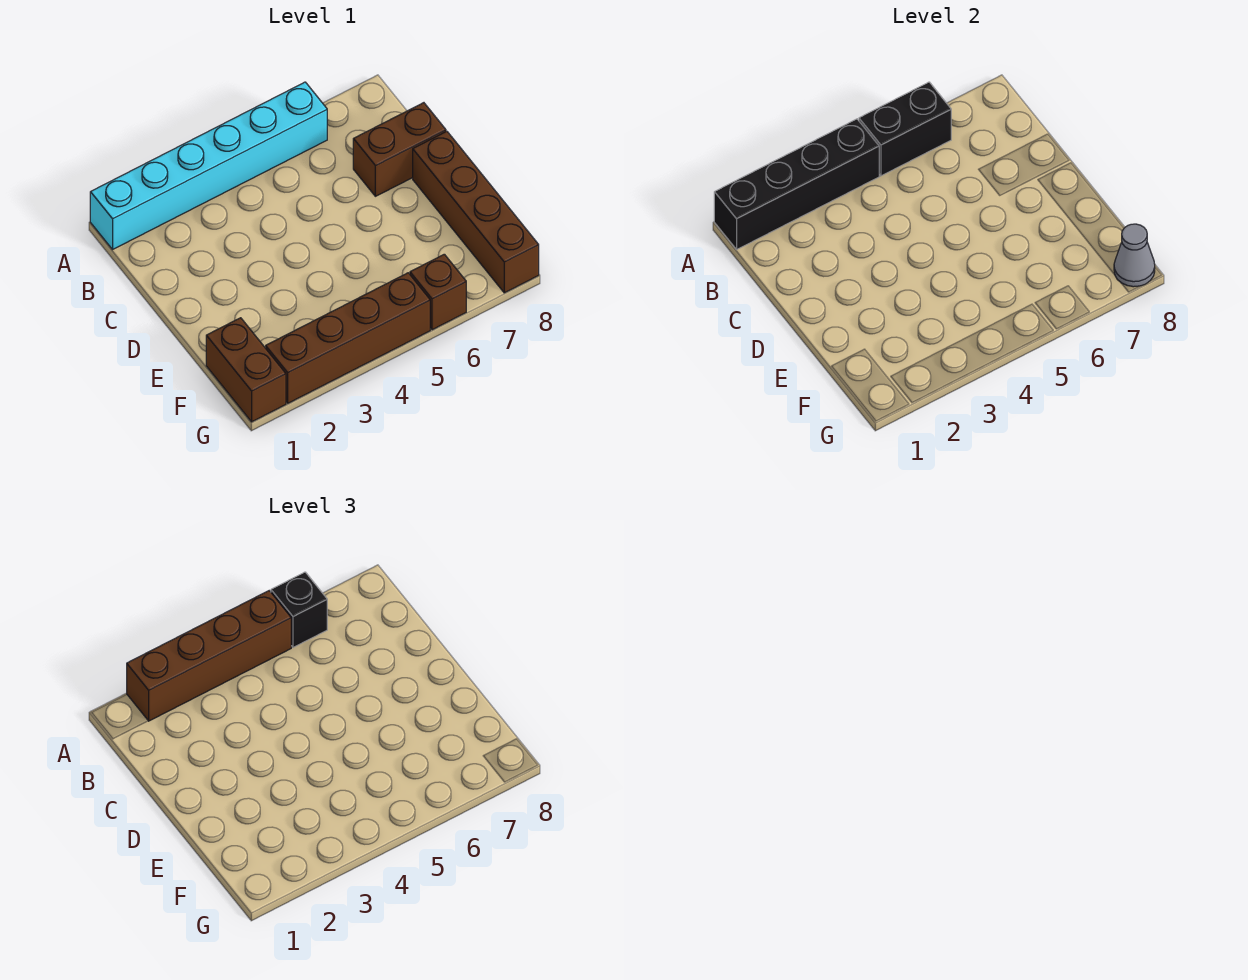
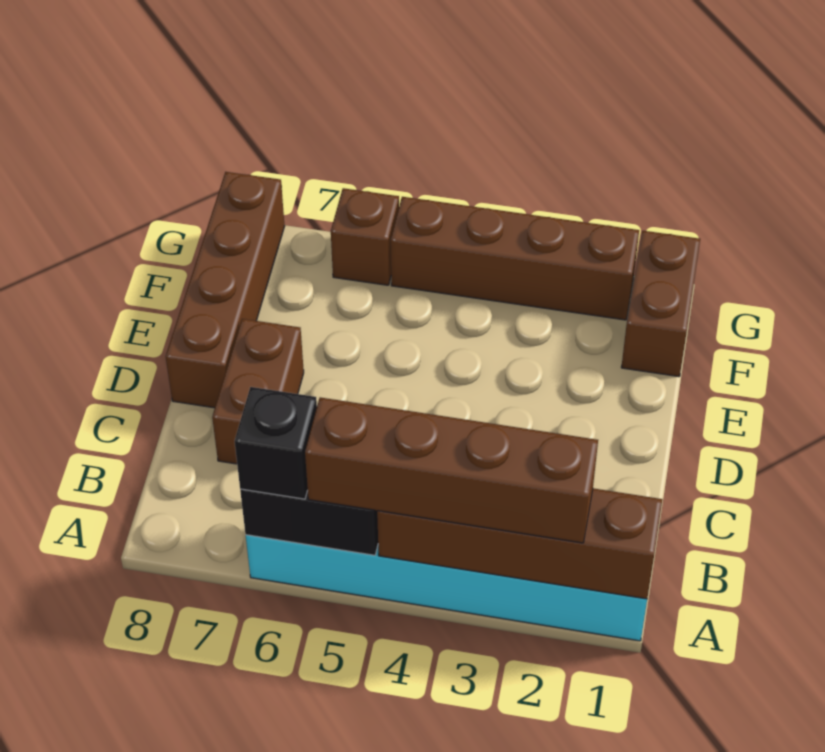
black brick A1:A4 level 2 -> brown brick A1:A4 level 2
brown brick C7:C8 level 1 -> brown brick C7:D7 level 1
grey cone G8 level 2 -> none

